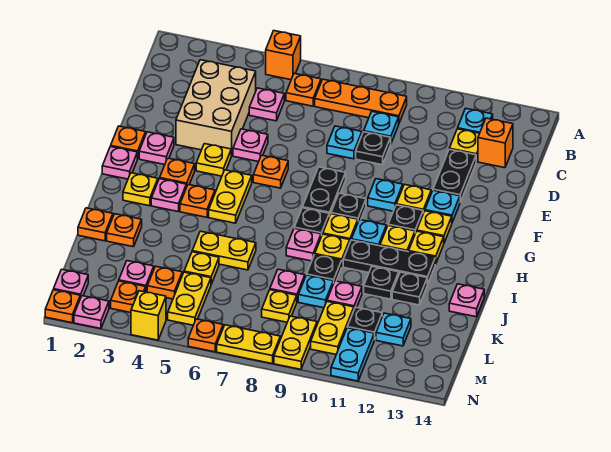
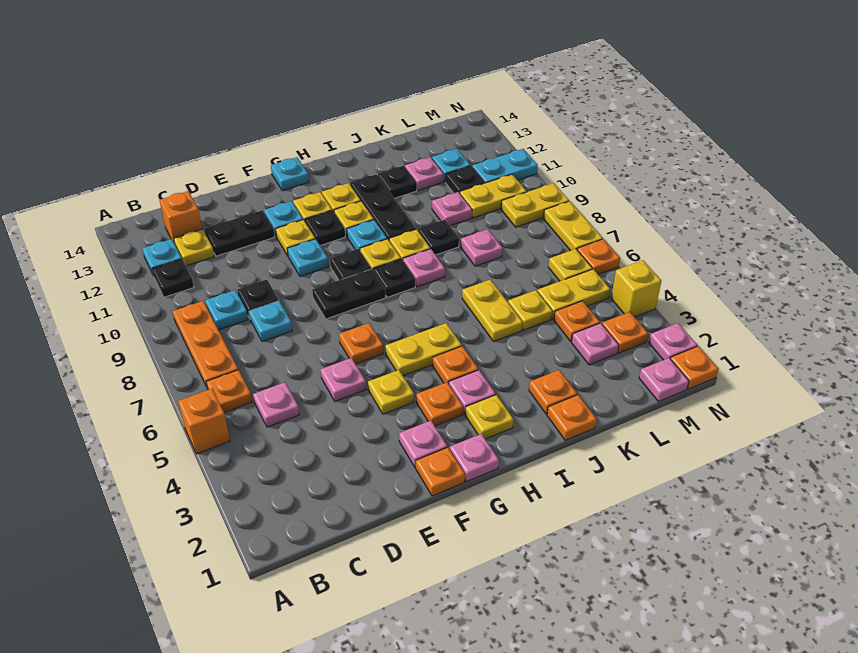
tan brick C3:E4 level 1 -> none
black plate J11 level 1 -> black plate B11 level 1
pink plate J14 level 1 -> pink plate K12 level 1
cyan plate K9 level 1 -> cyan plate G14 level 1
yellow plate L8 level 1 -> yellow plate M6 level 1

